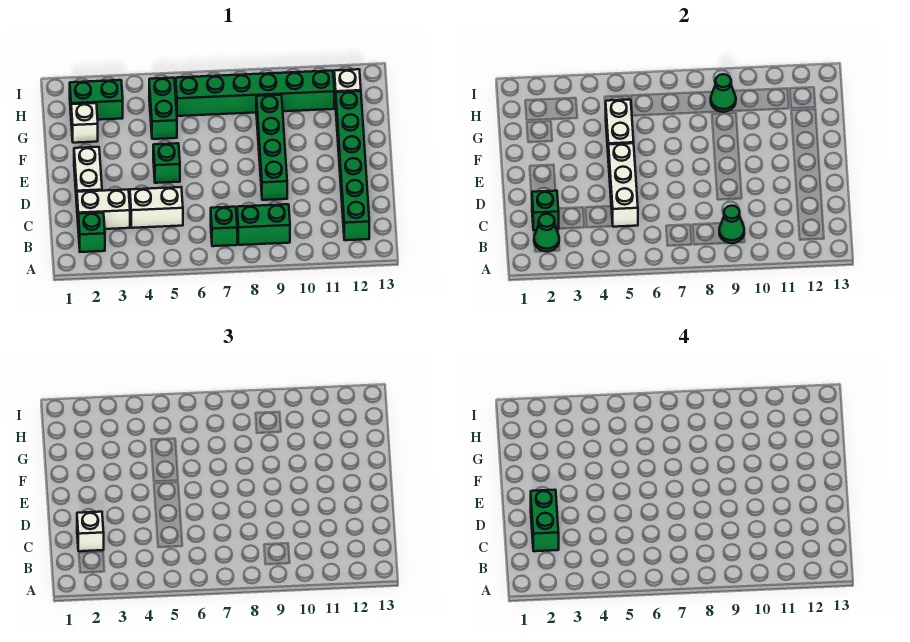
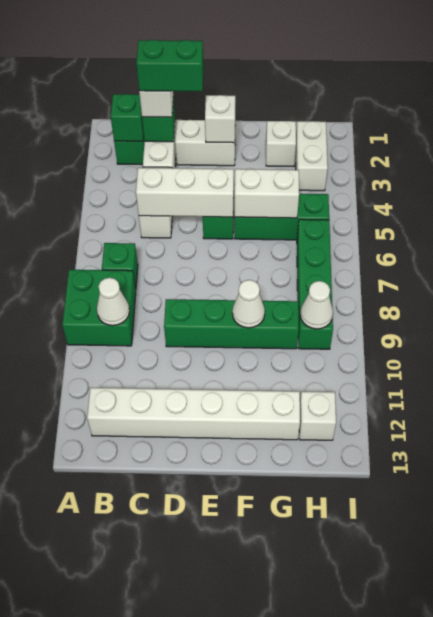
green cone B2 level 2 -> green brick B2 level 2
green brick B8:B9 level 1 -> green brick A8:B9 level 1
green cone B9 level 2 -> white cone B9 level 2
green brick B12:G12 level 1 -> white brick B12:G12 level 1
none -> white brick E2 level 2
none -> white cone F9 level 2
green brick G5:H5 level 1 -> green brick F5:H5 level 1
green brick H2:H3 level 1 -> white brick H2:H3 level 1
green brick H6:H11 level 1 -> green brick H6:H9 level 1
green cone H9 level 2 -> white cone H9 level 2

